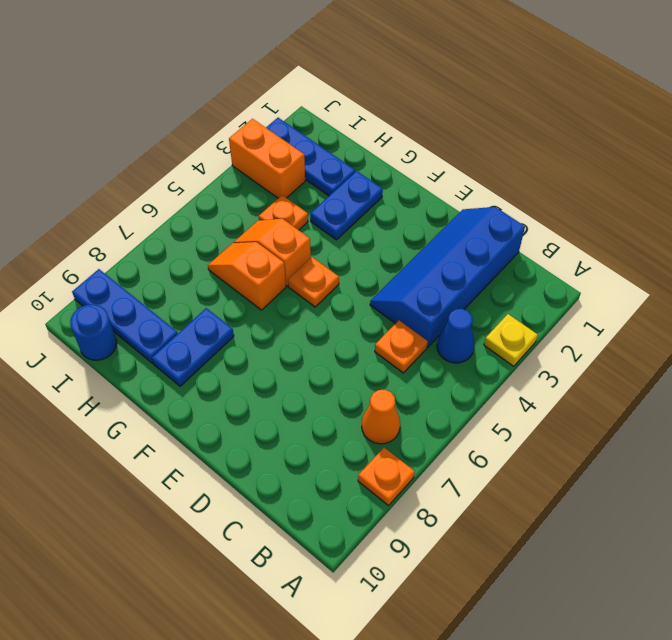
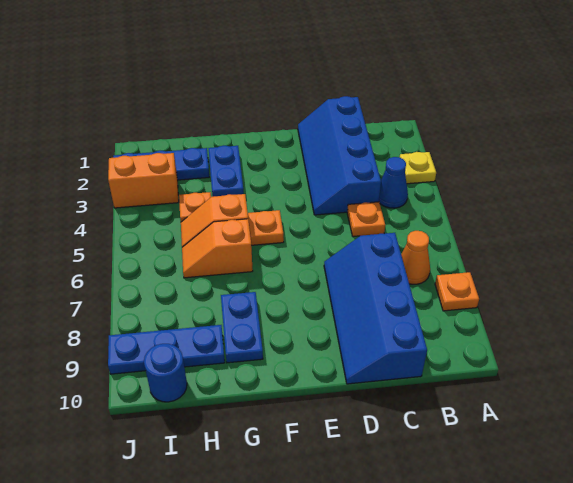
none -> blue slope C7:D10 level 1 top C

